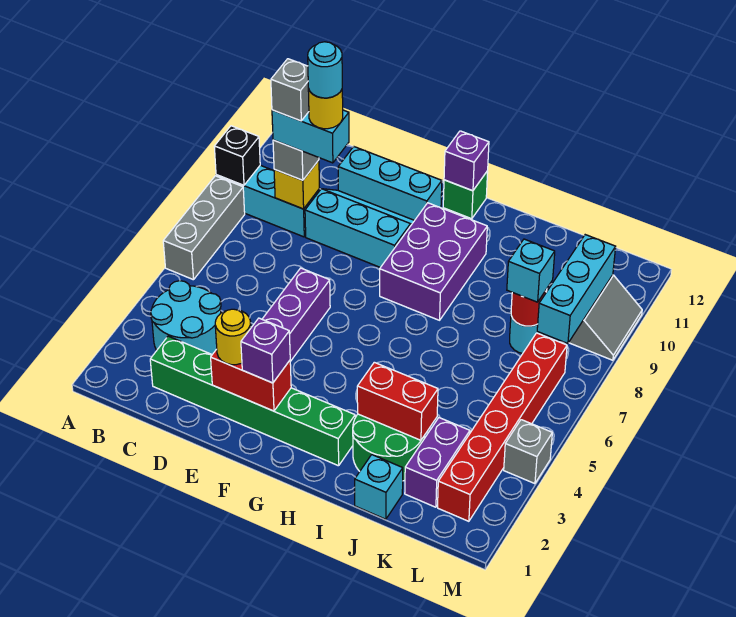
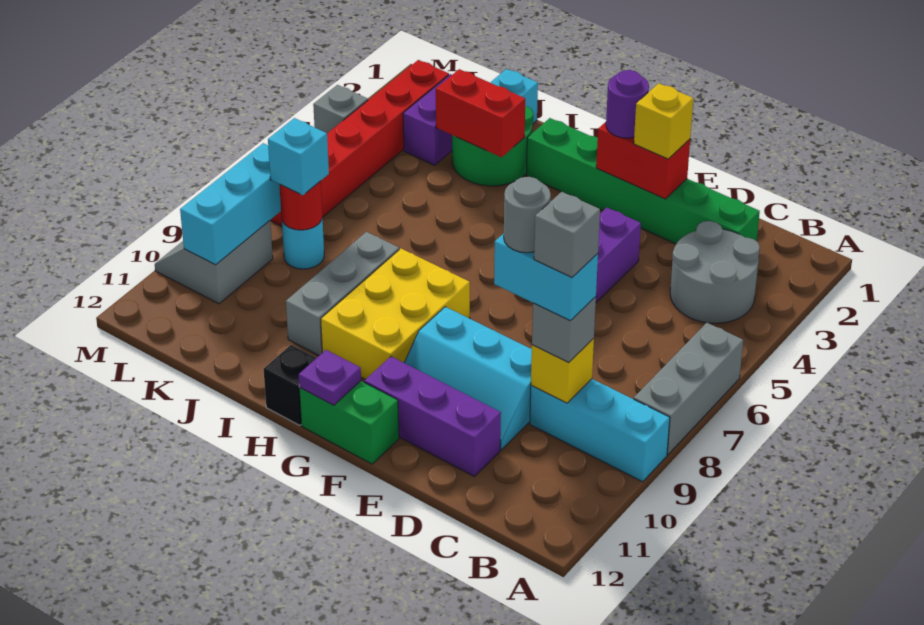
black brick A9 level 2 -> black brick H12 level 1
cyan round brick B3:C4 level 1 -> grey round brick B3:C4 level 1
yellow round brick D9 level 5 -> grey round brick D9 level 5
cyan round brick D9 level 6 -> none
cyan brick D11:F11 level 1 -> purple brick D11:F11 level 1
yellow round brick E2 level 3 -> yellow brick E2 level 3
purple brick F2 level 3 -> purple round brick F2 level 3
purple brick G8:H10 level 1 -> yellow brick G8:H10 level 1
green brick G12 level 1 -> green brick F12:G12 level 1
purple brick G12 level 2 -> purple plate G12 level 2
none -> grey brick I8:I10 level 1

